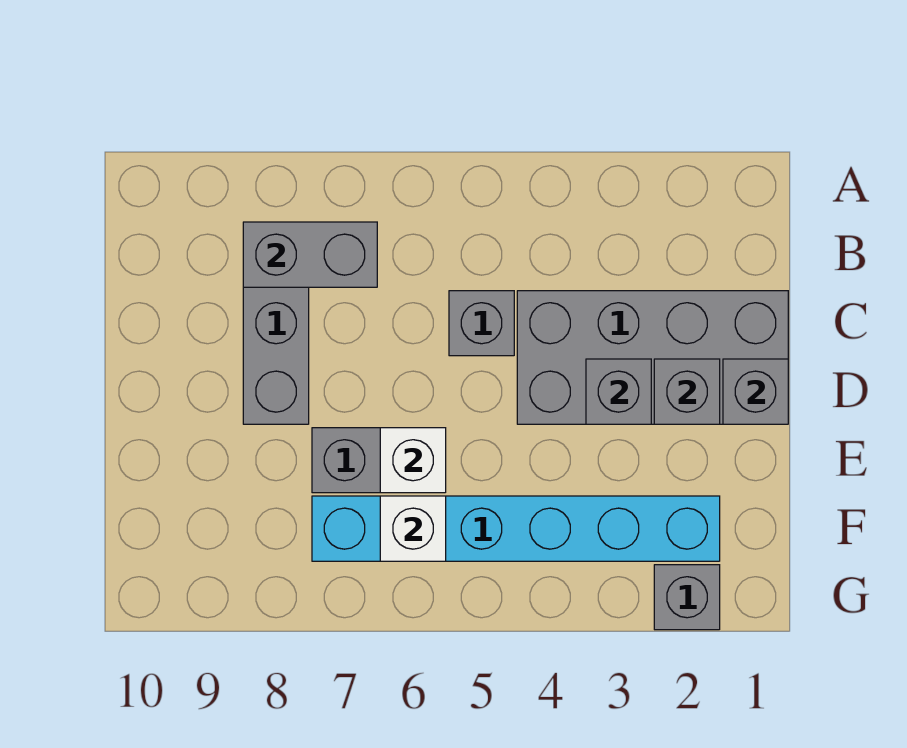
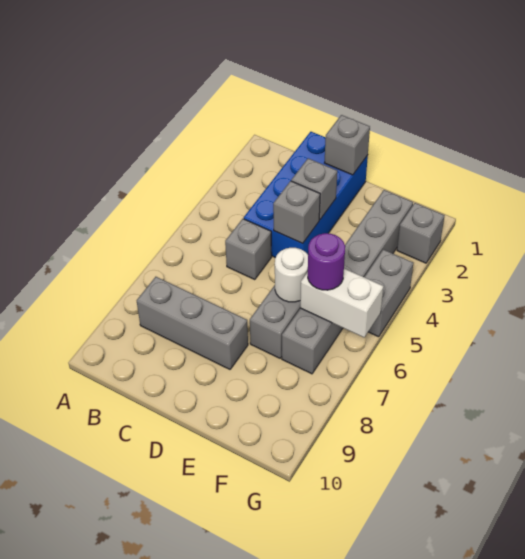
grey brick B7:B8 level 2 -> grey brick G4:G5 level 1
grey brick C1:D4 level 1 -> blue brick C1:D4 level 1
grey brick D2 level 2 -> grey brick D4 level 2
white brick E6 level 2 -> white round brick E6 level 2
cyan brick F2:F7 level 1 -> grey brick F2:F7 level 1
white brick F6 level 2 -> white brick F6:G6 level 2
none -> purple round brick F6 level 3

